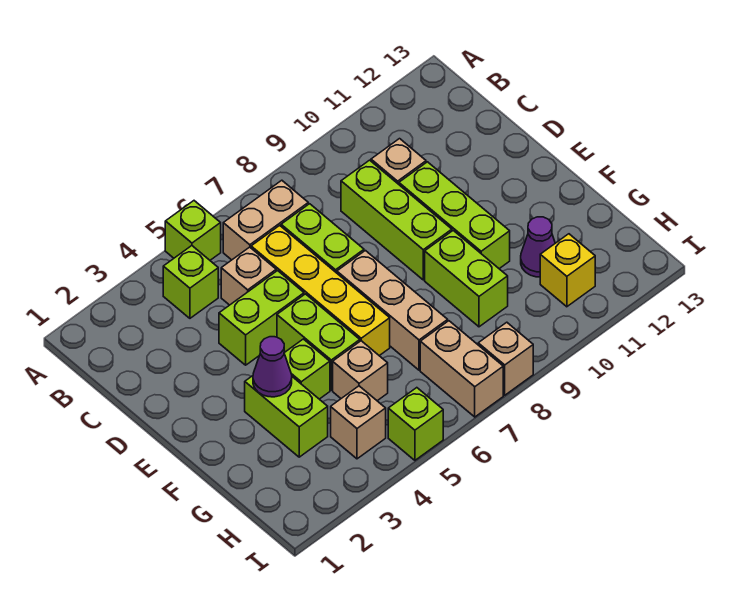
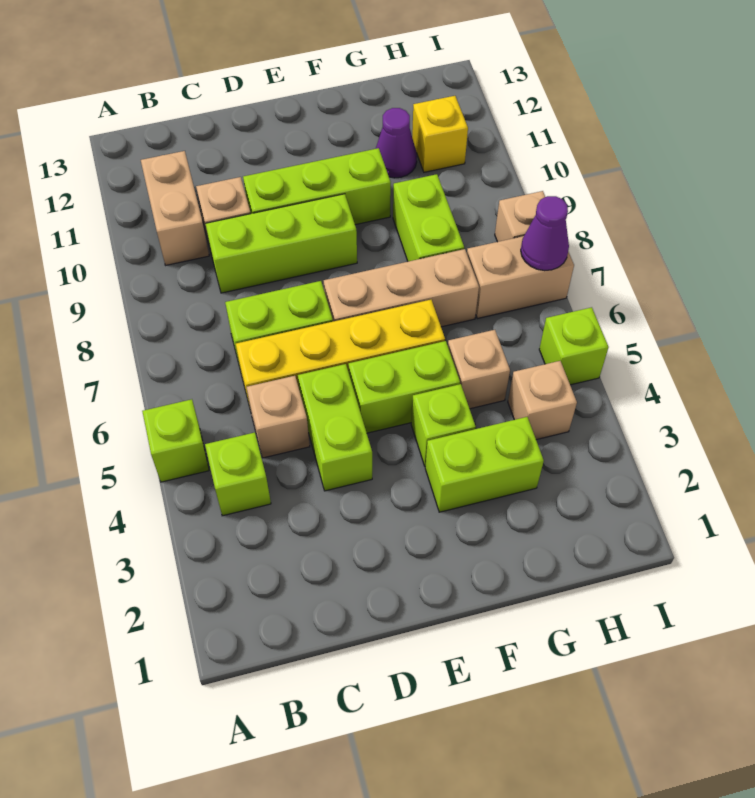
tan brick B6:B7 level 1 -> tan brick B10:B11 level 1
purple cone F3 level 2 -> purple cone I7 level 2
lime brick F9:G9 level 1 -> lime brick G8:G9 level 1

